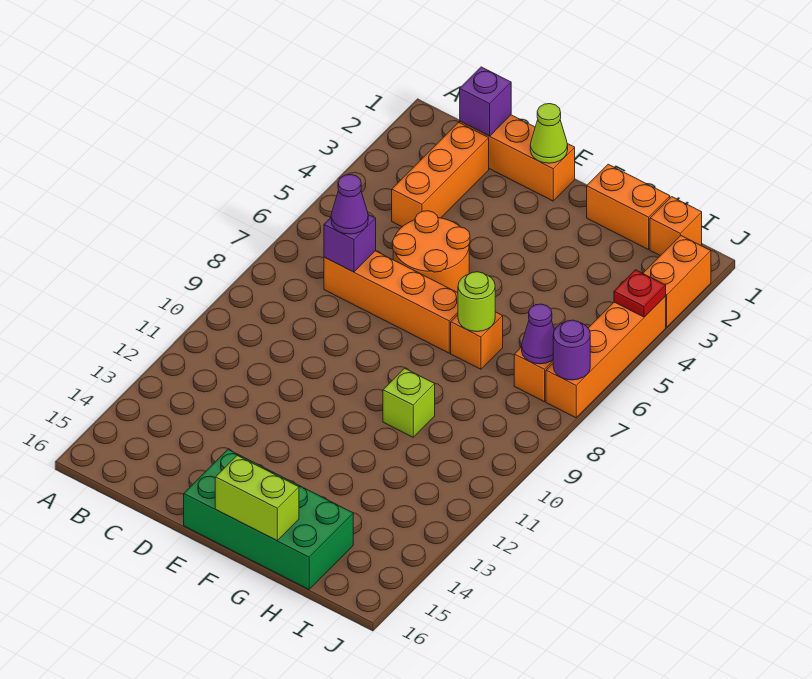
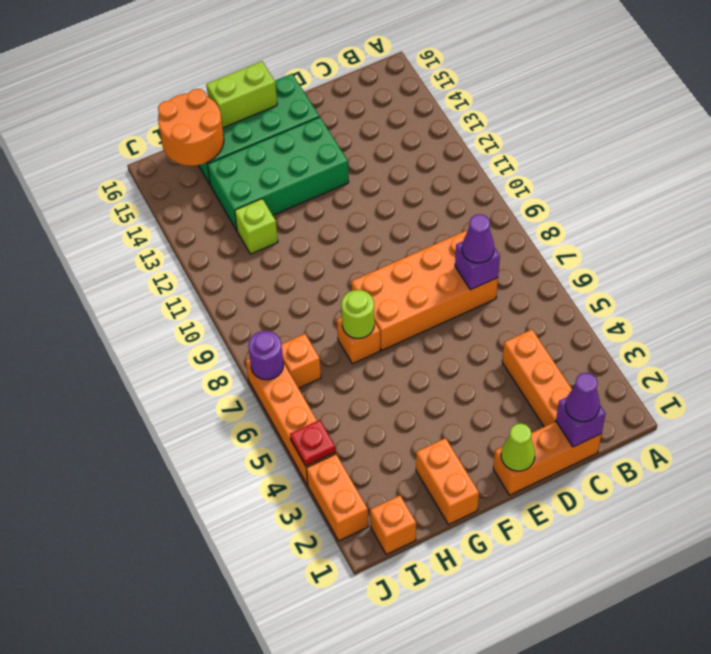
orange brick C7:F7 level 1 -> orange brick C7:F8 level 1
orange round brick D5:E6 level 1 -> orange round brick H15:I16 level 2
none -> green brick E13:H14 level 1
orange brick G1:H1 level 1 -> orange brick G1:G2 level 1
lime brick G10 level 1 -> lime brick H12 level 1
purple cone I7 level 2 -> purple cone C1 level 3

